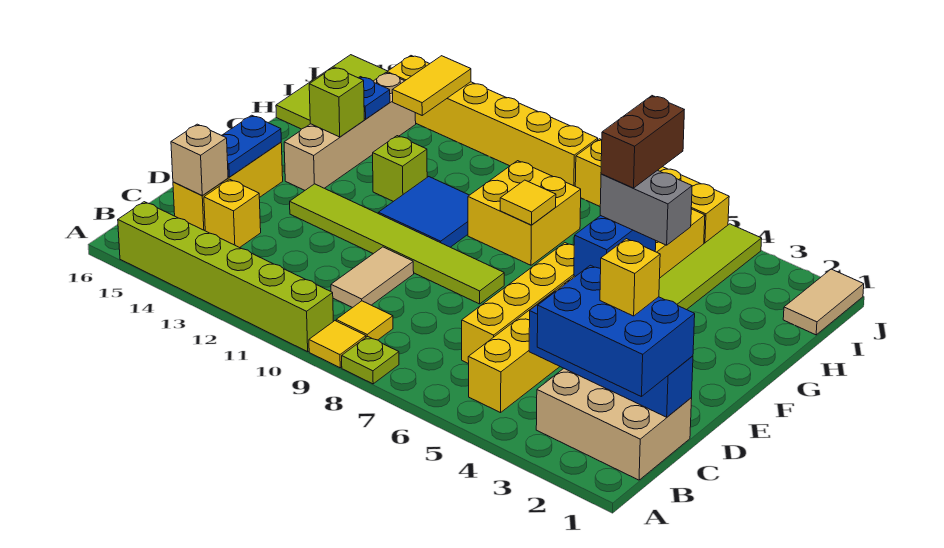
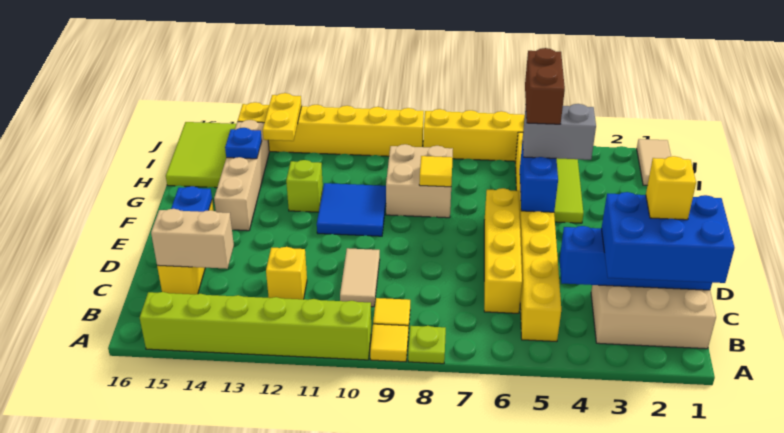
yellow brick C14 level 1 -> yellow brick C12 level 1
tan brick C15 level 2 -> tan brick C14:C15 level 2
lime tile E8:E13 level 1 -> none
yellow brick G8:H9 level 1 -> tan brick G8:H9 level 1
lime brick G14 level 2 -> none
yellow tile I13:J13 level 2 -> yellow plate I13:J13 level 2

